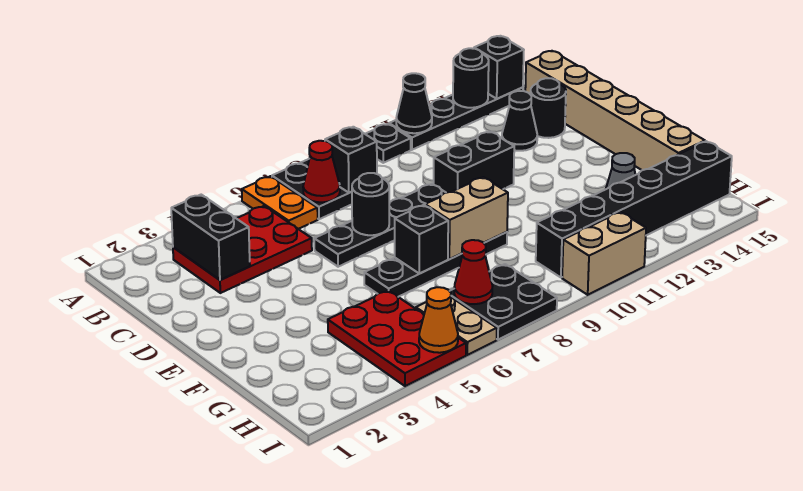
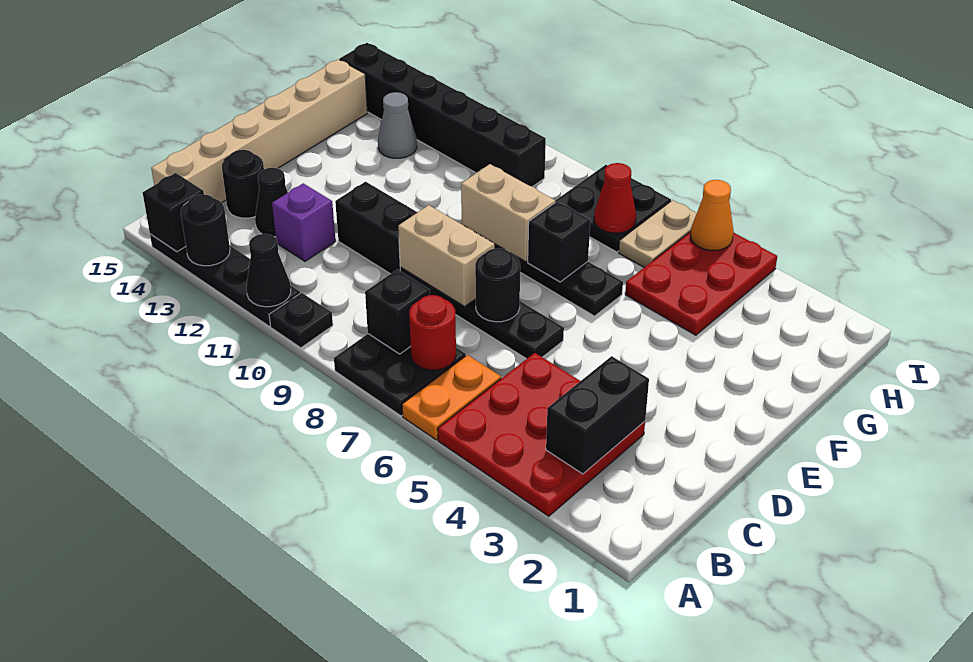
red plate B3:C5 level 1 -> red plate A3:C5 level 1
red cone B7 level 2 -> red round brick B7 level 2
none -> purple brick C12 level 1
tan brick I10:I11 level 1 -> tan brick D8:D9 level 2

